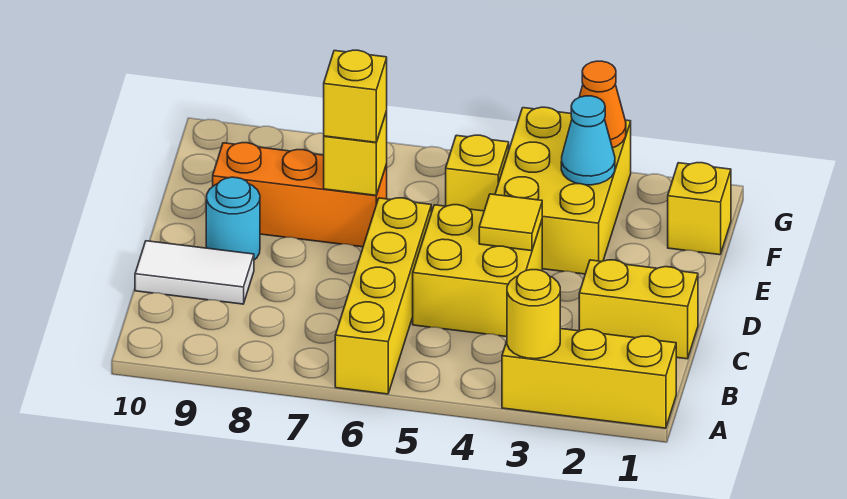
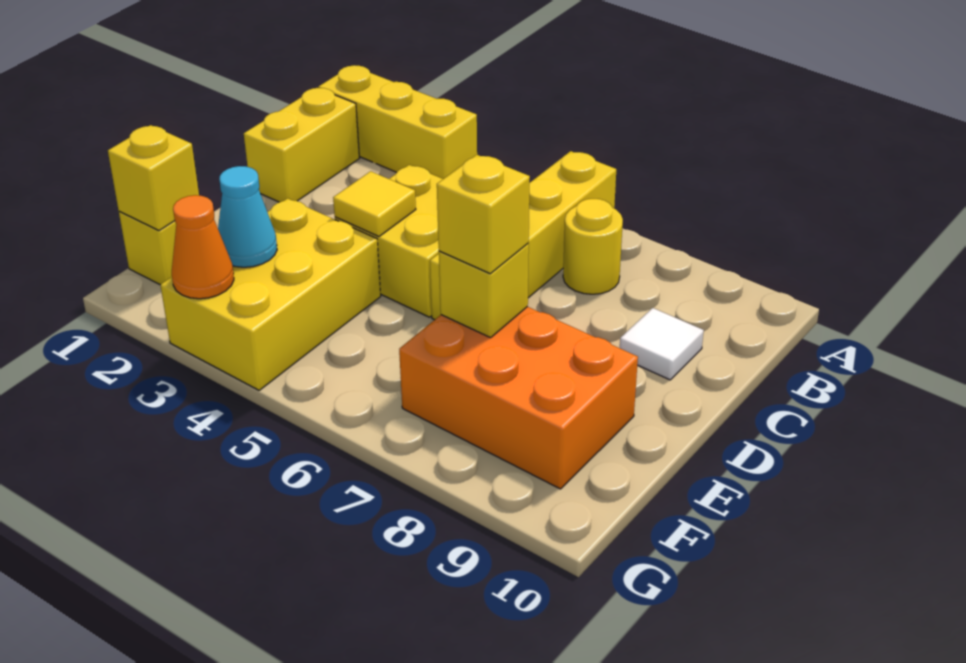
yellow round brick A3 level 2 -> yellow round brick B7 level 1
yellow brick C1:C2 level 1 -> yellow brick B1:C1 level 1
white tile C9:C10 level 1 -> white tile C9 level 1
cyan round brick D9 level 1 -> none
orange brick E7:E9 level 1 -> orange brick E7:F9 level 1
yellow brick F5 level 1 -> yellow brick F1 level 2

